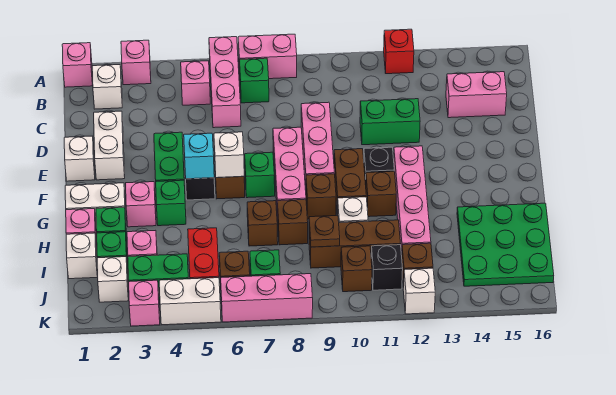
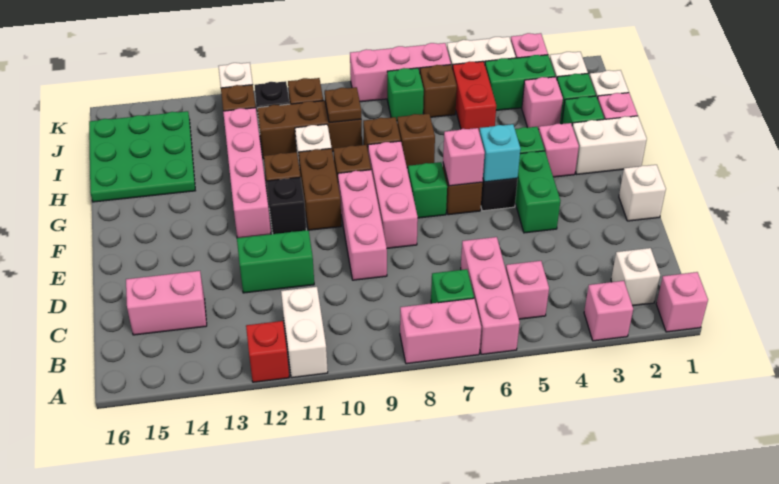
white brick D2:E2 level 1 -> white brick A11:B11 level 1
white brick F6 level 2 -> pink brick F6 level 2

